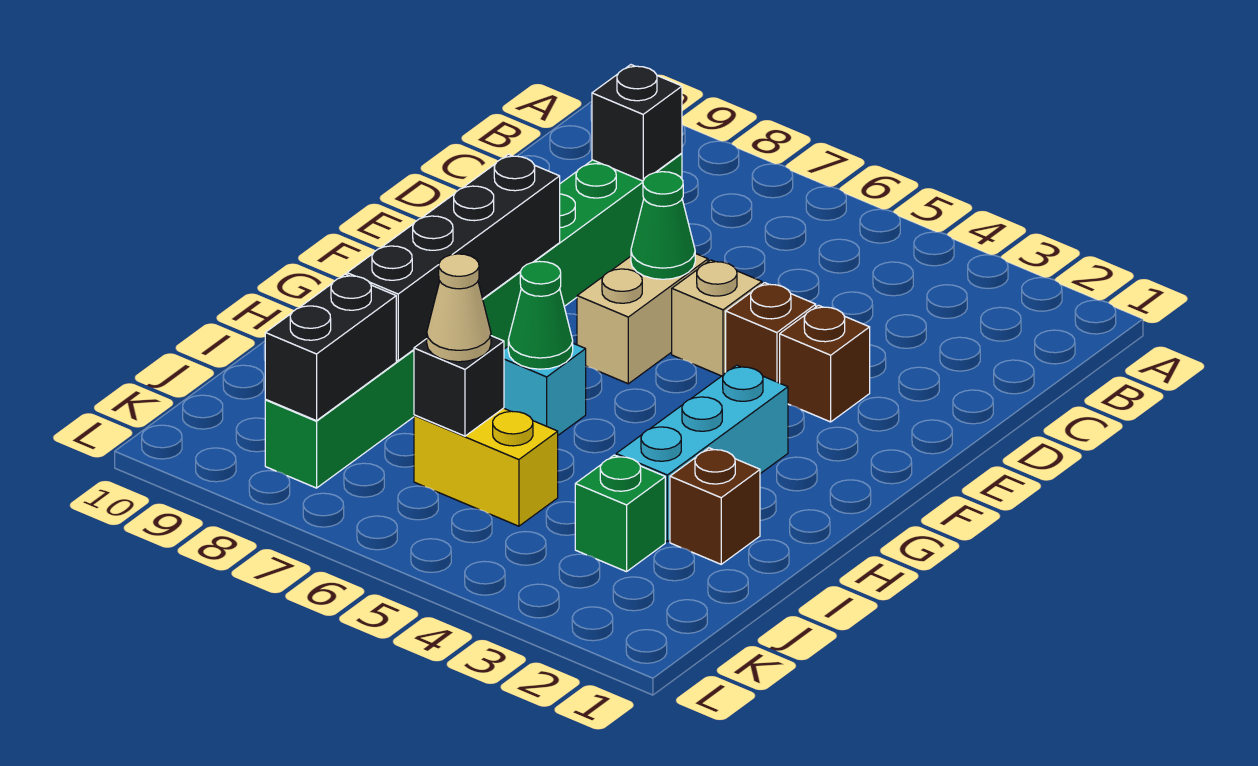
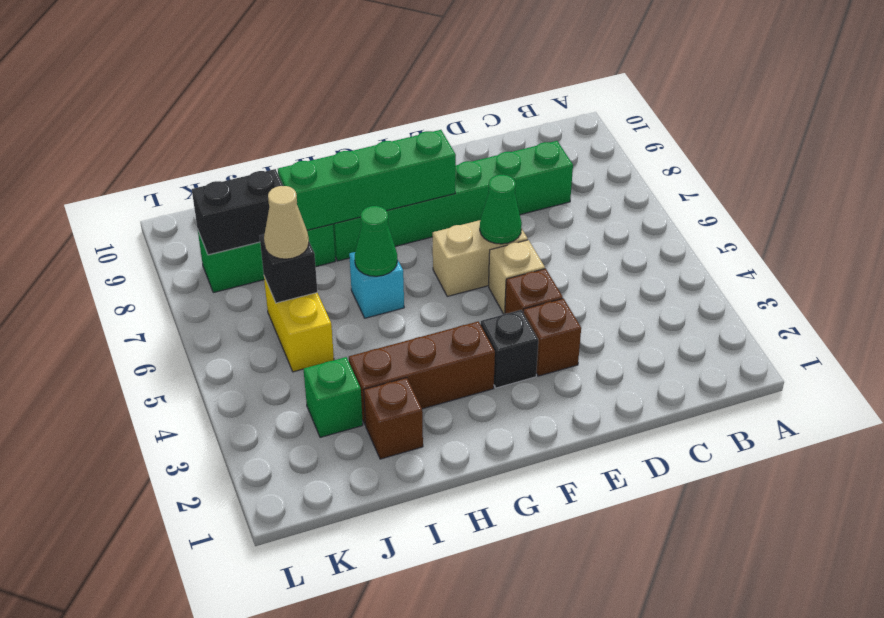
black brick C8 level 2 -> black brick F3 level 1
black brick F8:I8 level 2 -> green brick F8:I8 level 2
cyan brick G3:I3 level 1 -> brown brick G3:I3 level 1

